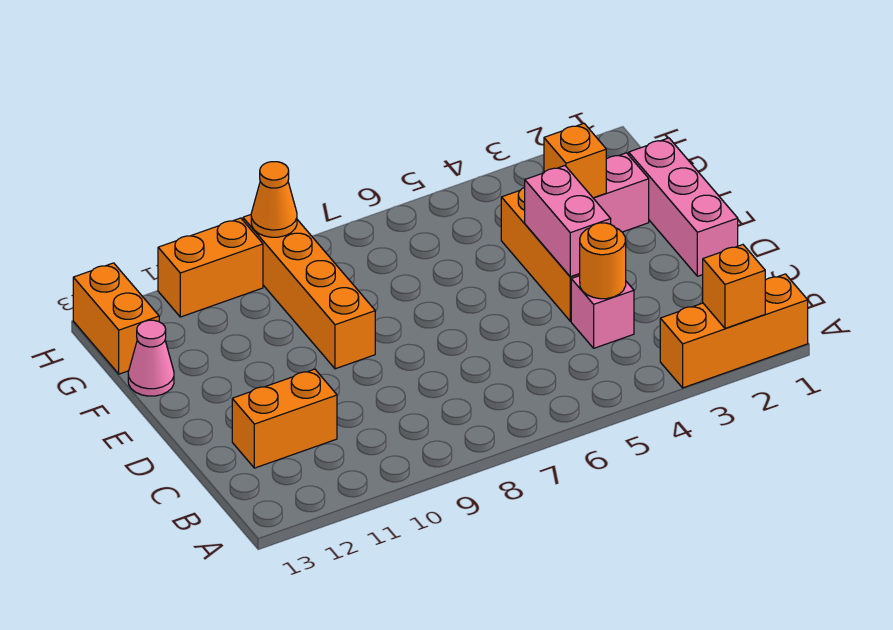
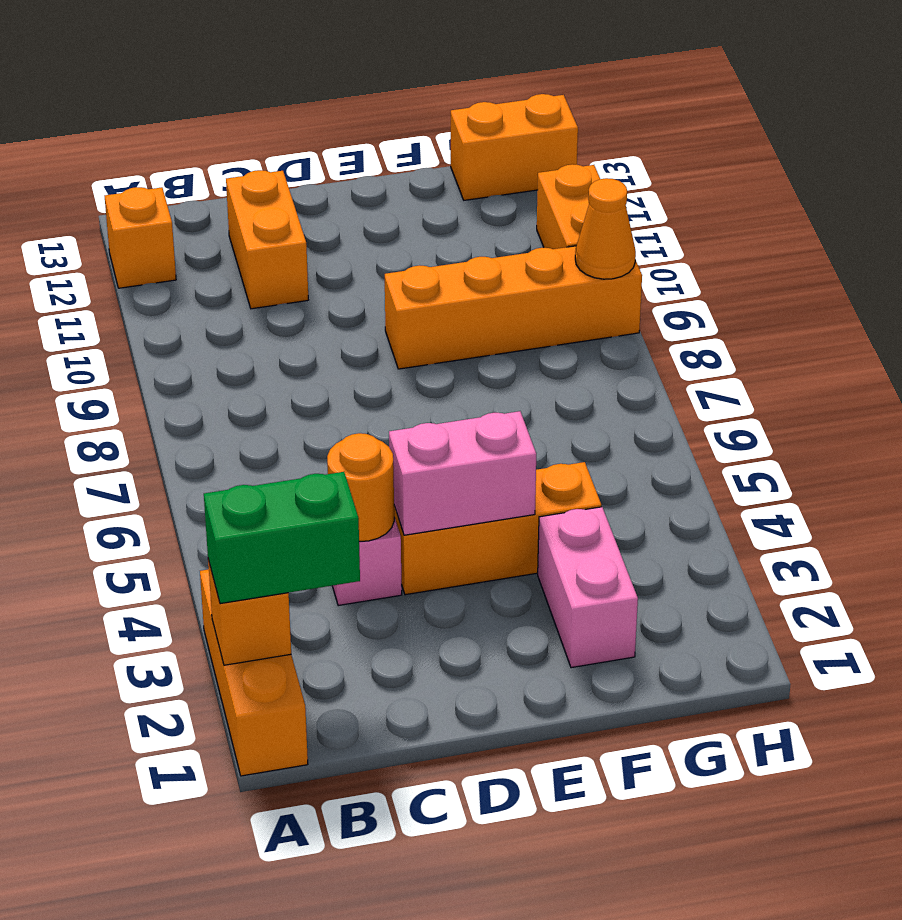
none -> green brick A2:B2 level 3
pink brick D1:F1 level 1 -> none
orange brick F3 level 2 -> orange brick A12 level 1
pink cone F13 level 1 -> none

